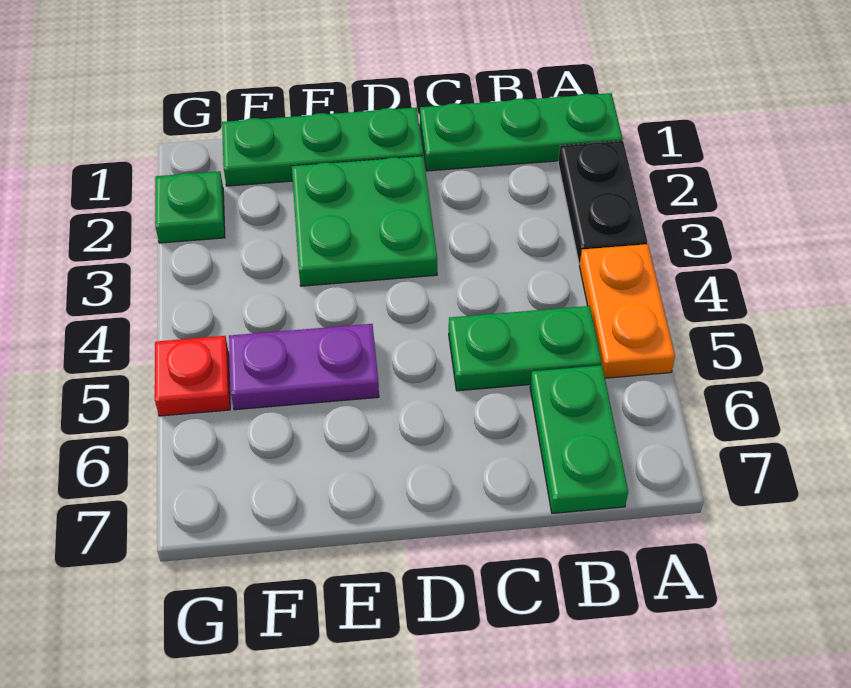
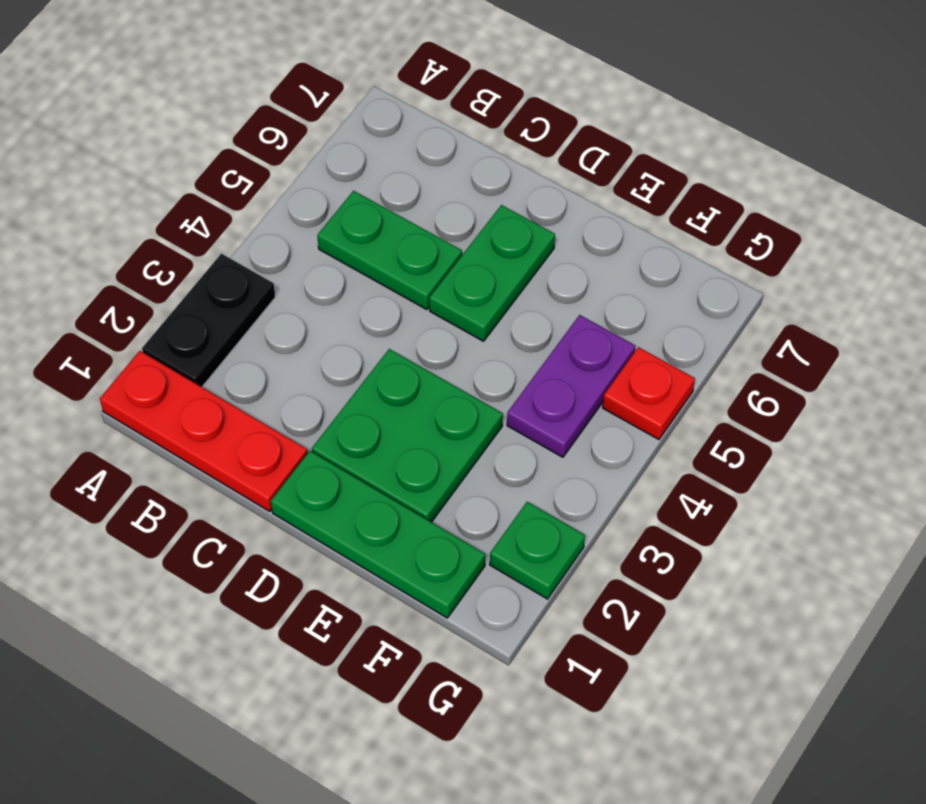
green plate A1:C1 level 1 -> red plate A1:C1 level 1
orange plate A4:A5 level 1 -> none
green plate B6:B7 level 1 -> green plate D5:D6 level 1
purple plate E5:F5 level 1 -> purple plate F4:F5 level 1

